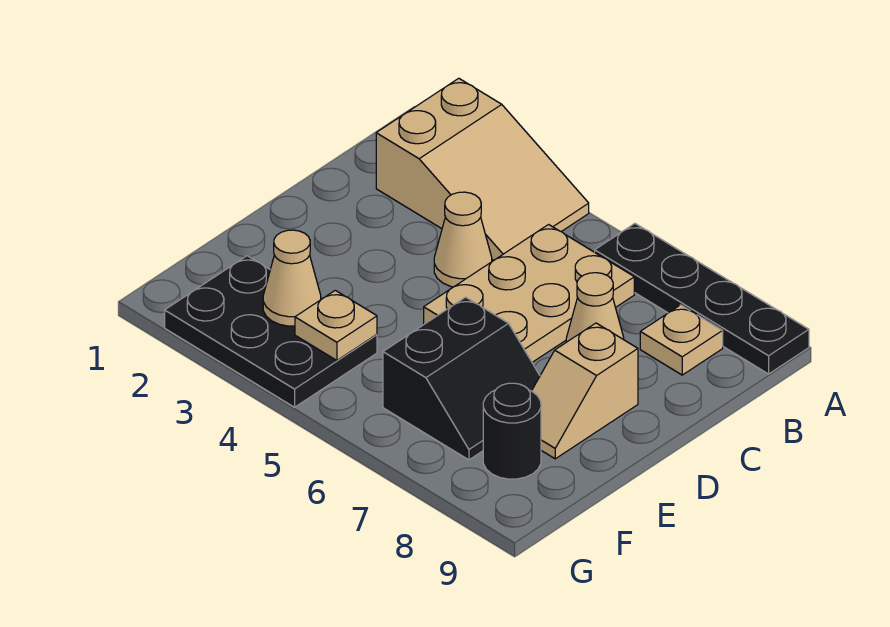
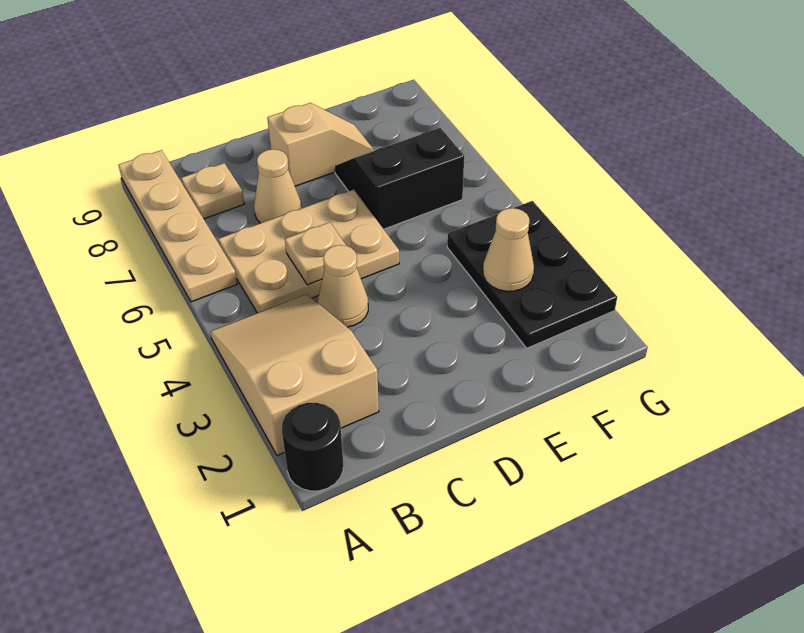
black plate A6:A9 level 1 -> tan plate A6:A9 level 1
tan plate F4 level 2 -> tan plate C5 level 2
black round brick F8 level 1 -> black round brick A1 level 1

